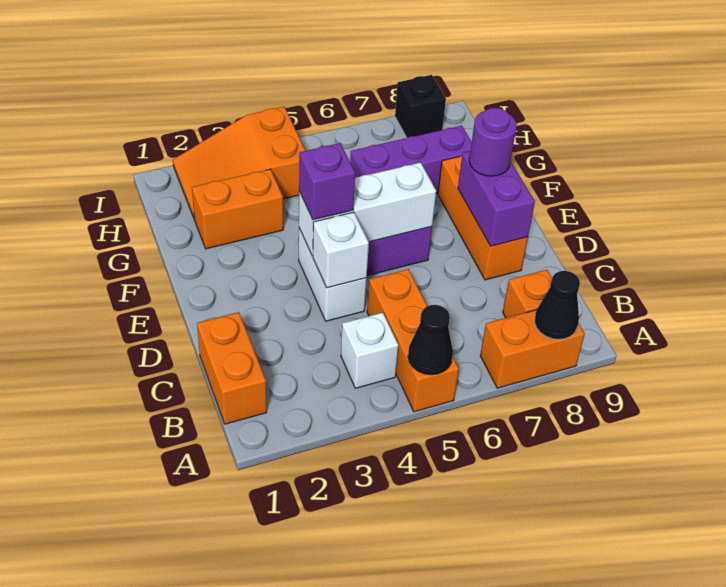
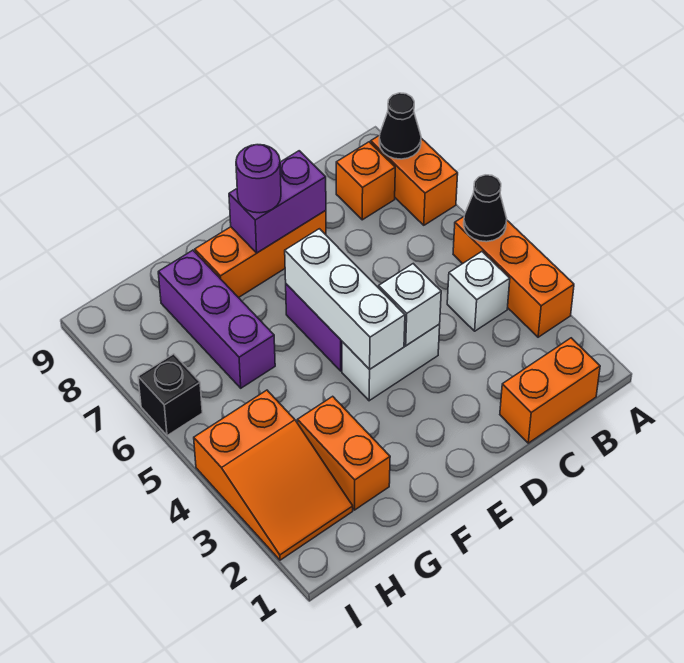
orange brick A5:C5 level 1 -> orange brick A3:A5 level 1
purple brick E4 level 3 -> none
black brick I8 level 1 -> black brick I6 level 1

